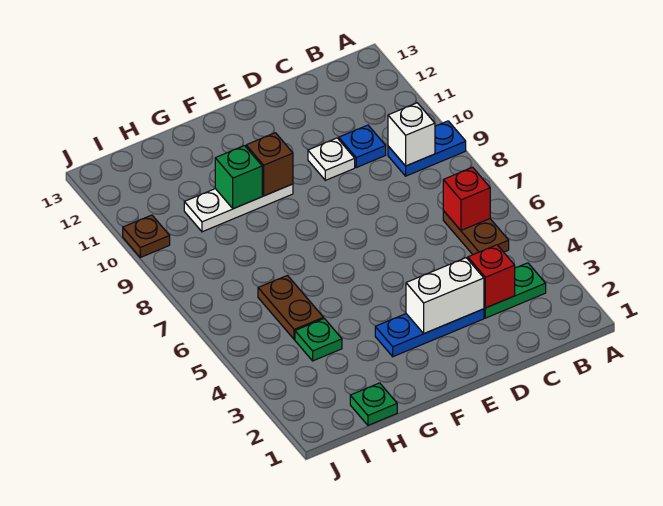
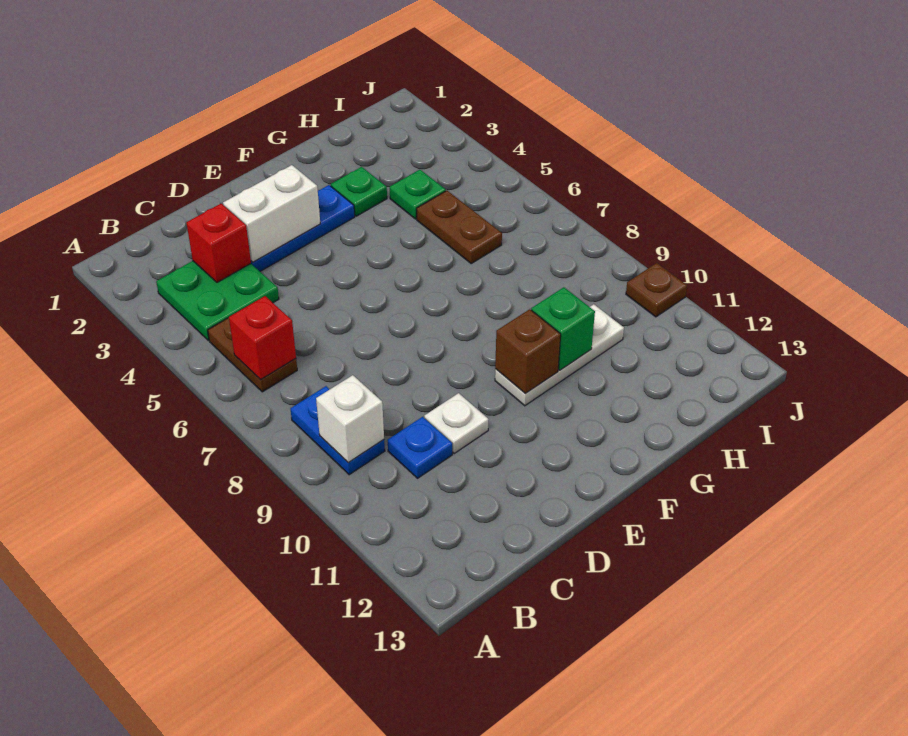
blue plate A9:B9 level 1 -> blue plate B8:B9 level 1
green plate B3:C3 level 1 -> green plate B3:C4 level 1
green plate H1 level 1 -> green plate G3 level 1

